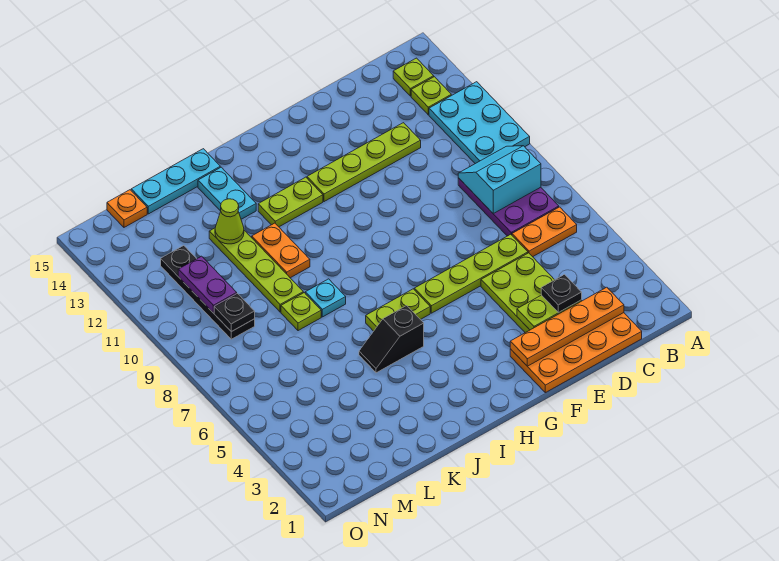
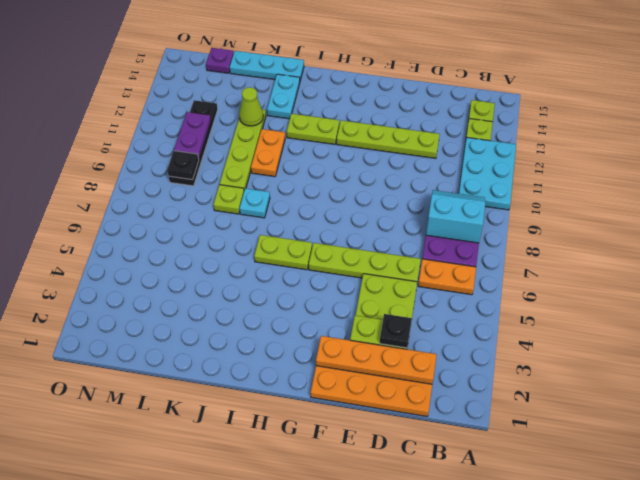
black slope I5:J5 level 1 top I -> none
orange plate M15 level 1 -> purple plate M15 level 1

